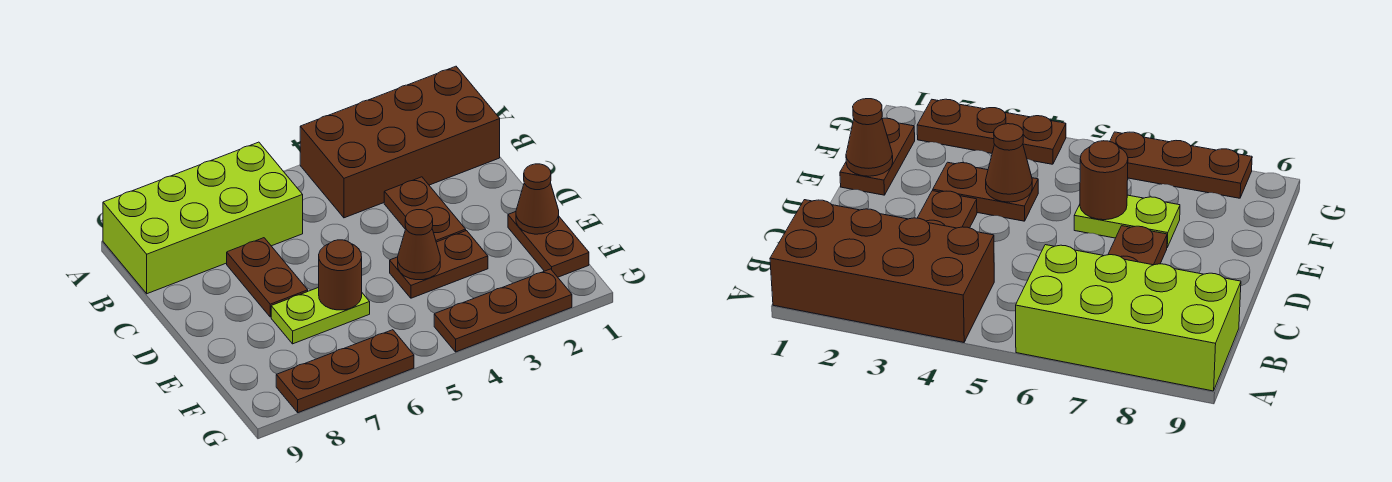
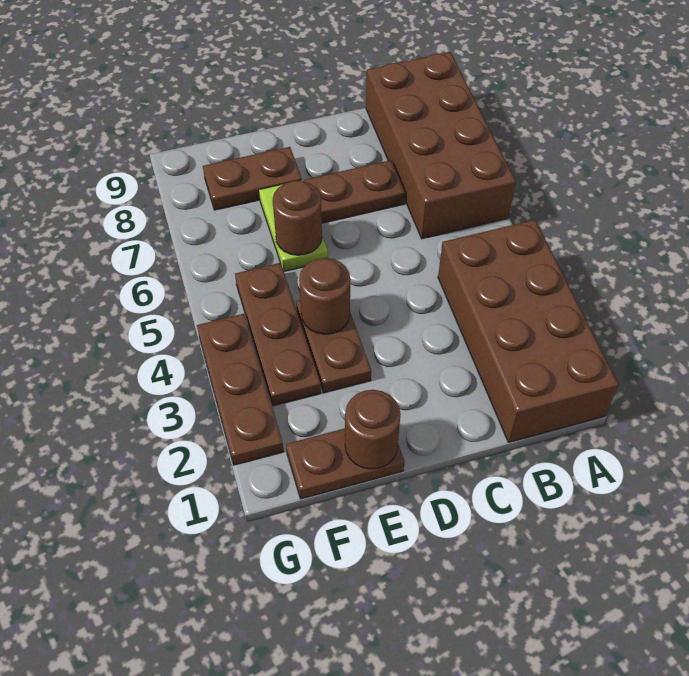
lime brick A6:B9 level 1 -> brown brick A6:B9 level 1
brown plate C3:D3 level 1 -> brown plate E8:F8 level 1
brown cone E1 level 2 -> brown round brick E1 level 2
brown cone E4 level 2 -> brown round brick E4 level 2
brown plate G6:G8 level 1 -> brown plate F3:F5 level 1

